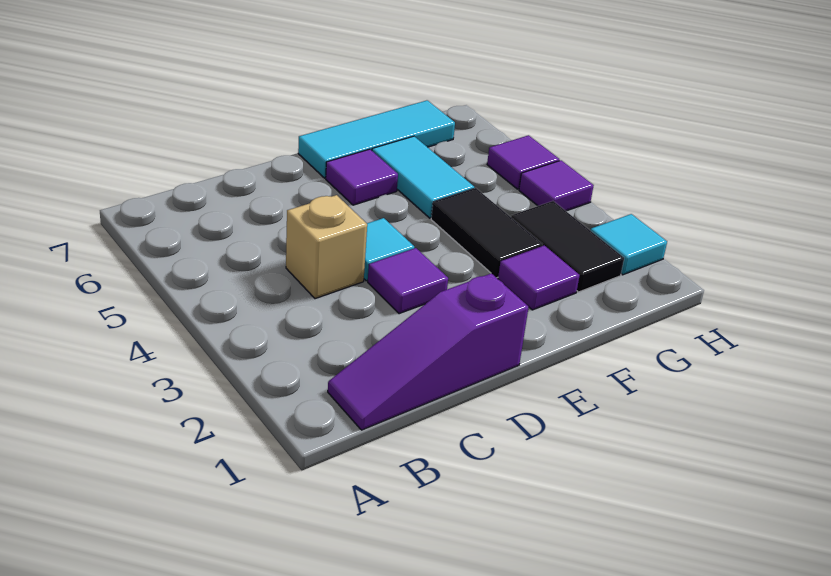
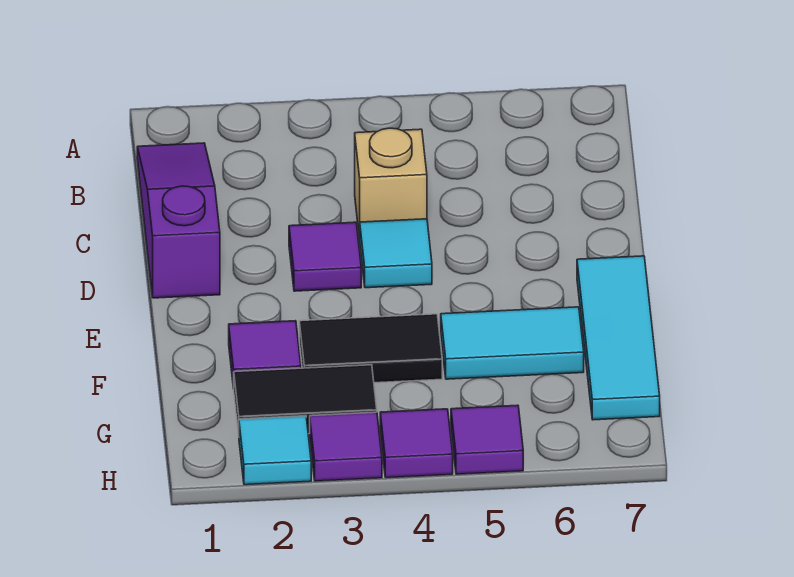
purple tile E6 level 1 -> purple tile H3 level 1

